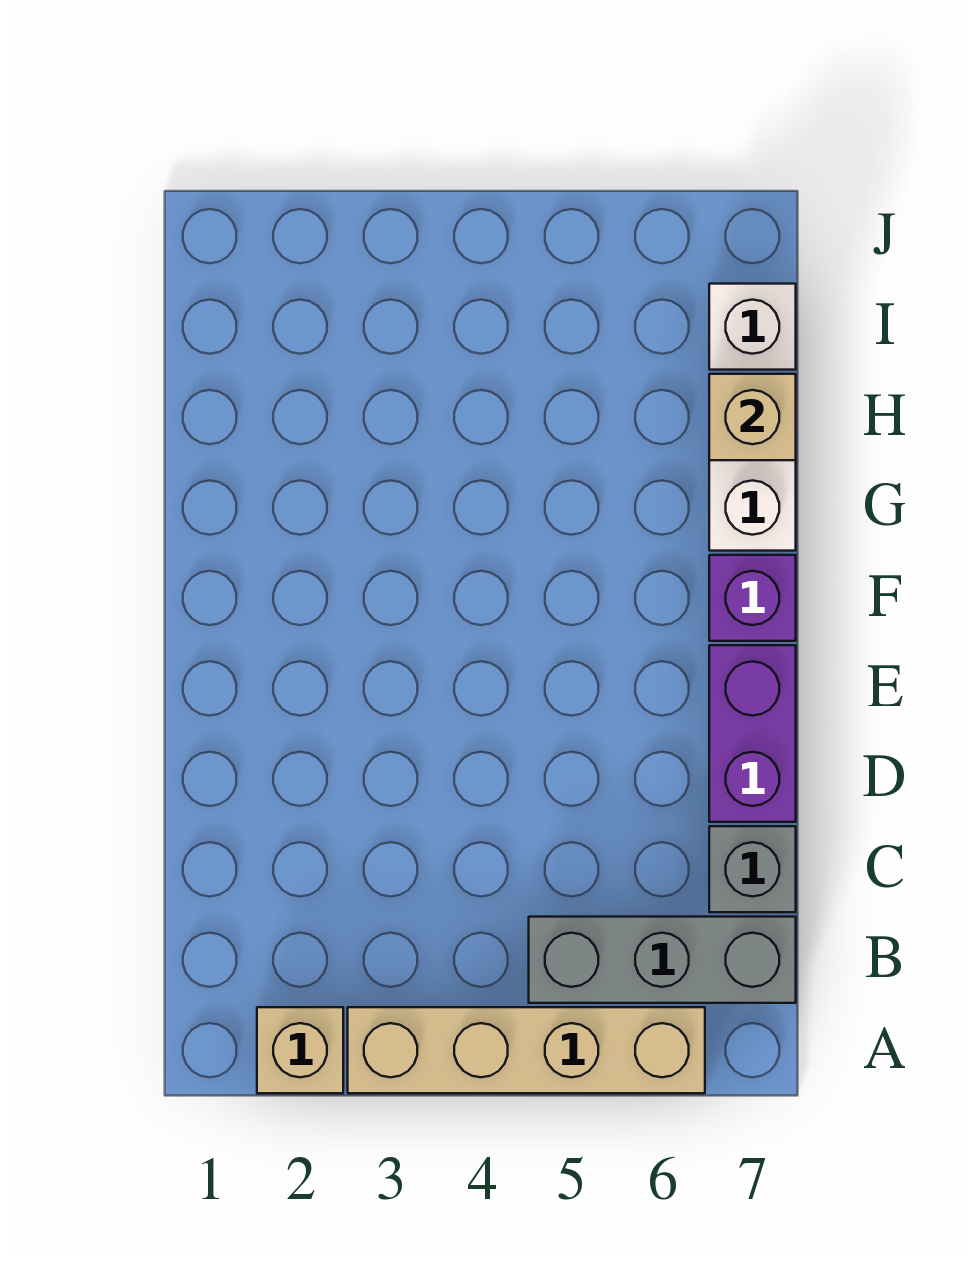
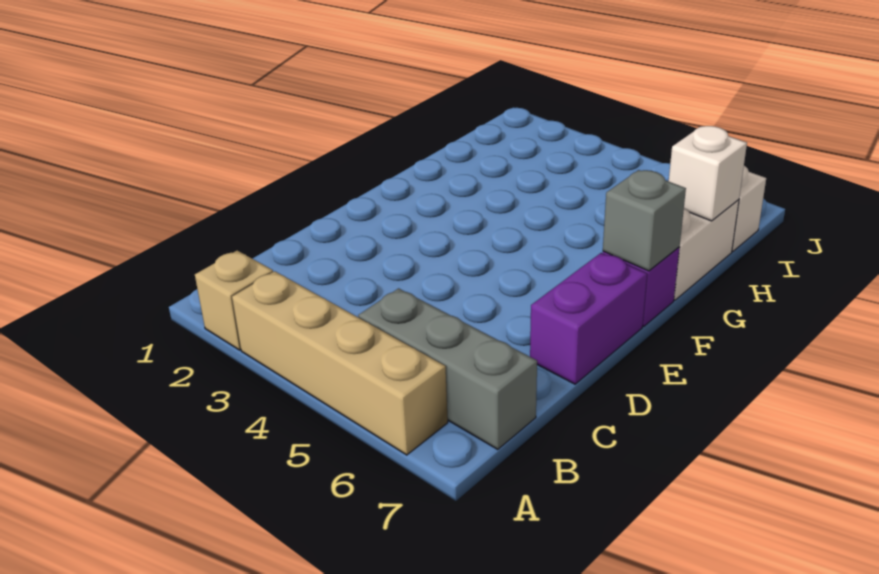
grey brick C7 level 1 -> grey brick F7 level 2
tan brick H7 level 2 -> white brick H7 level 2

